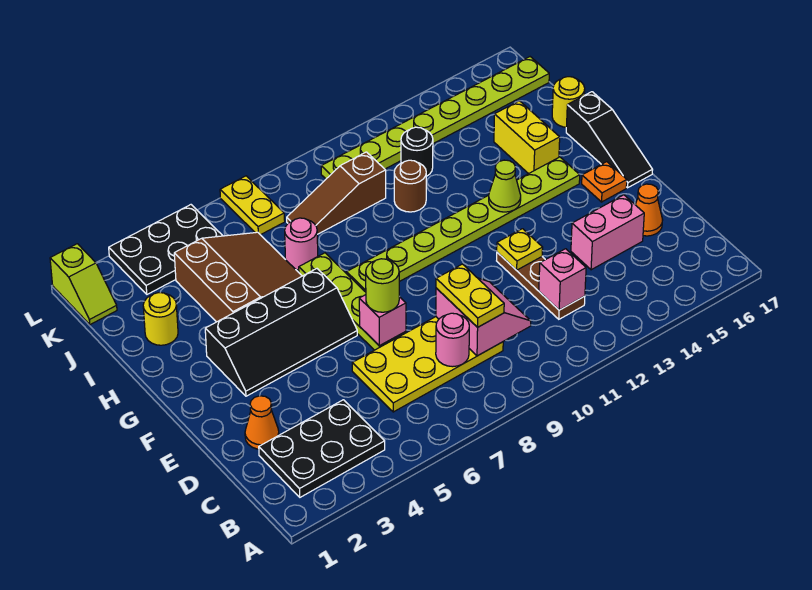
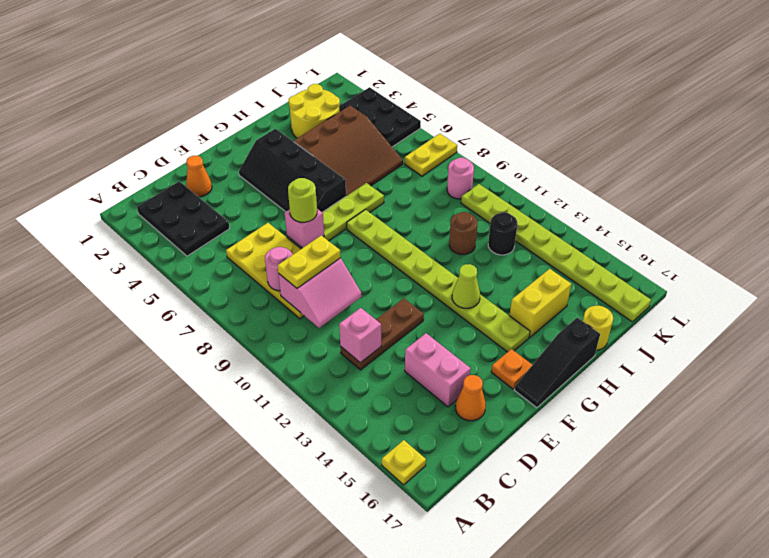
yellow plate E12 level 2 -> yellow plate A16 level 1
yellow round brick I2 level 1 -> yellow round brick I2:J3 level 1
pink round brick I7 level 1 -> pink round brick K9 level 1
brown slope J8:J10 level 1 top 10 -> none
lime slope K1:L1 level 1 top L -> none

